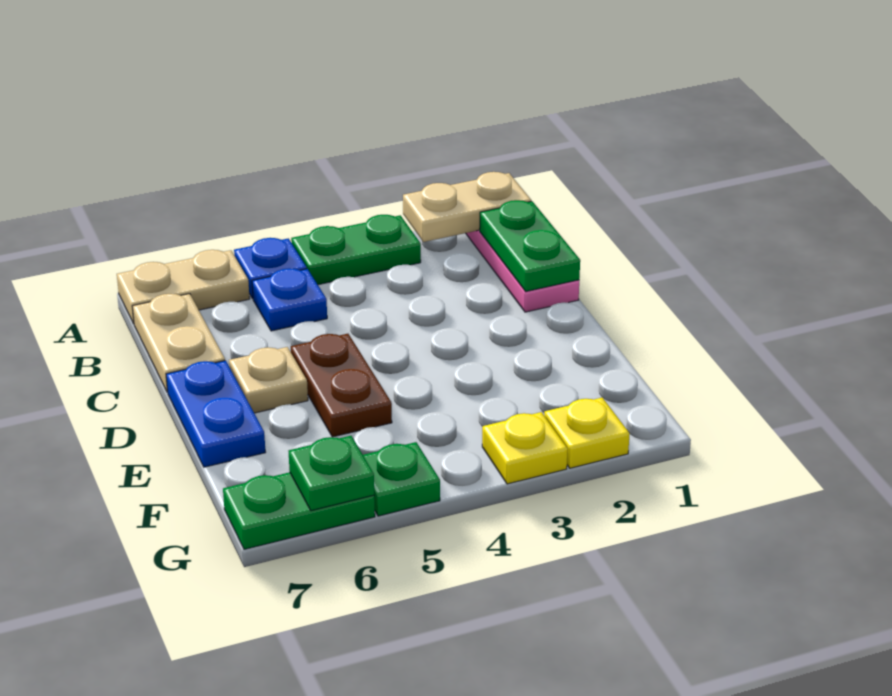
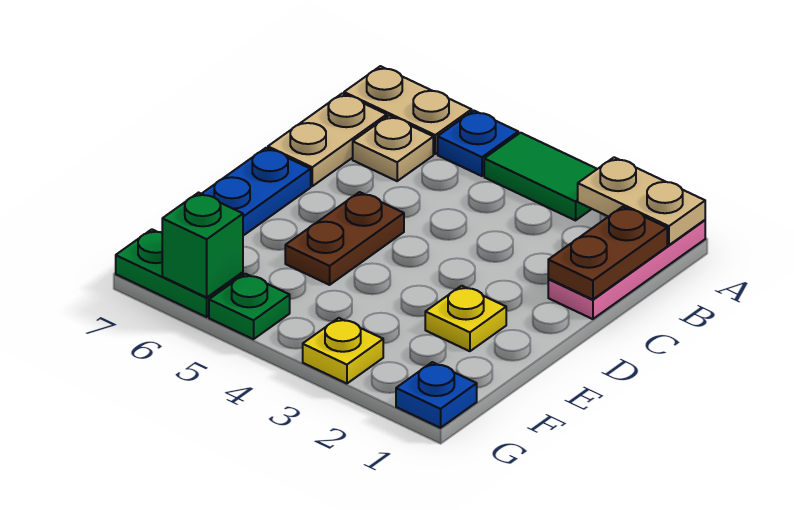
green plate A3:A4 level 1 -> green tile A3:A4 level 1
green plate B1:C1 level 2 -> brown plate B1:C1 level 2
blue plate B5 level 1 -> blue plate G1 level 1
tan plate D6 level 1 -> tan plate B6 level 1
yellow plate G2 level 1 -> yellow plate E2 level 1
green plate G6 level 2 -> green brick G6 level 2

